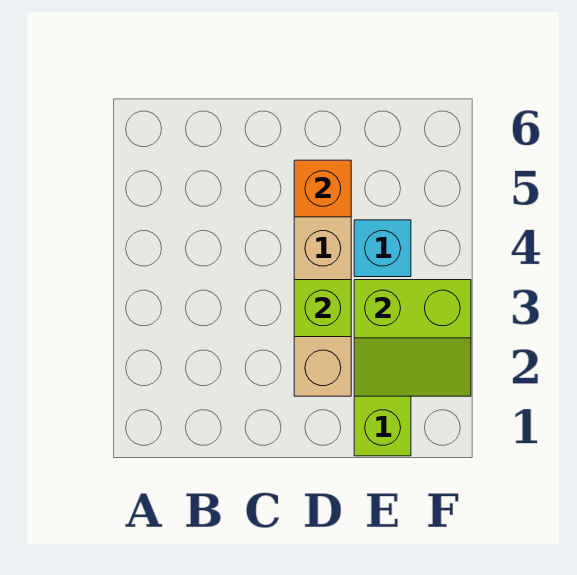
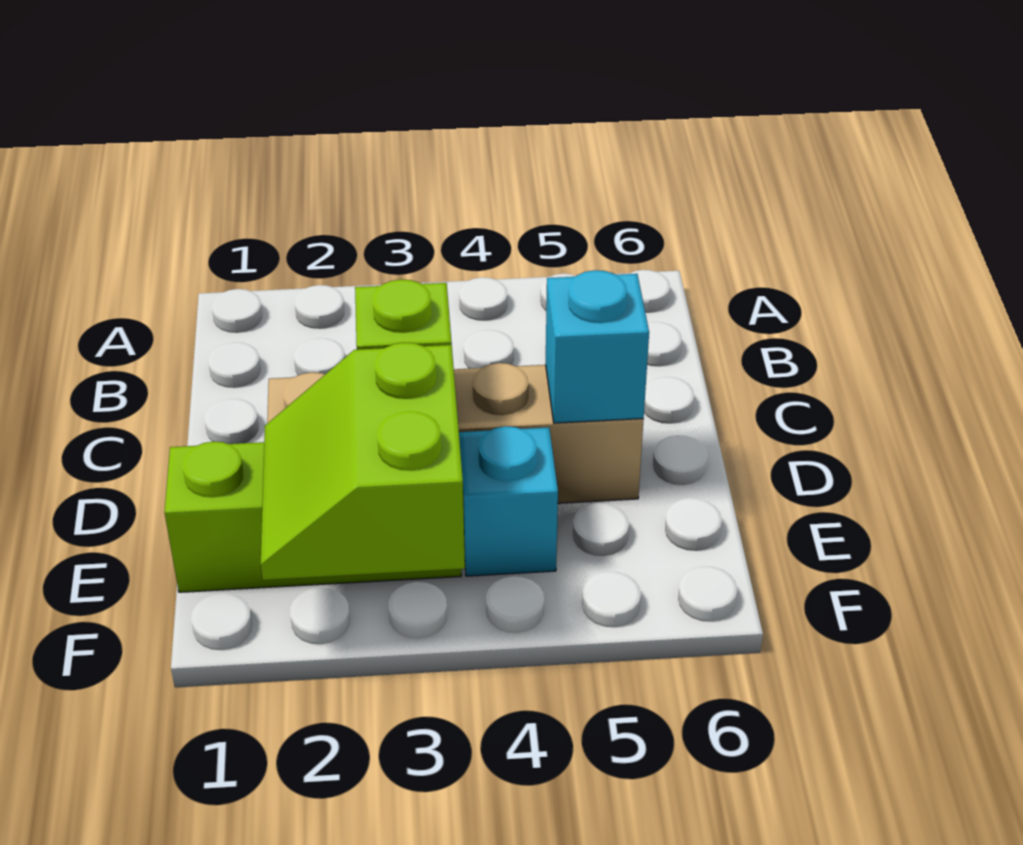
orange brick D5 level 2 -> cyan brick D5 level 2

